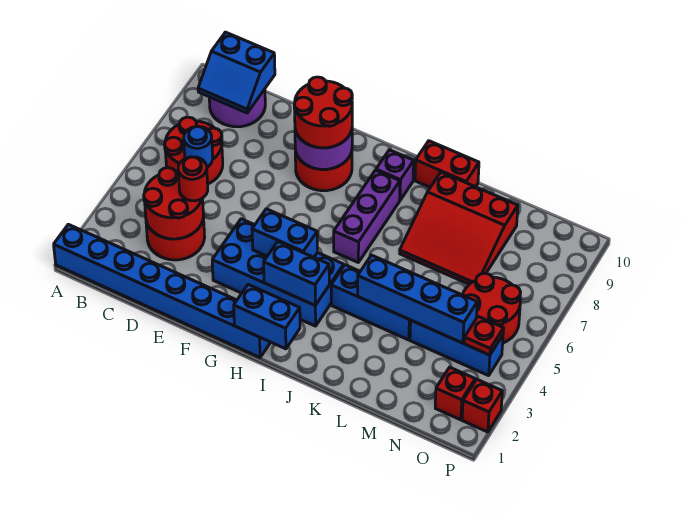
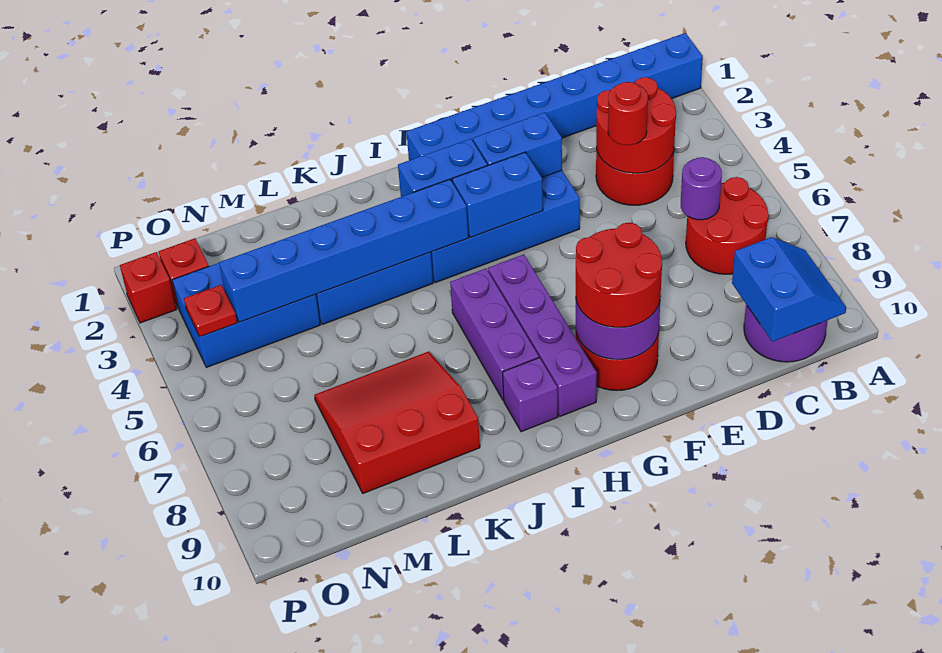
blue slope B9:C10 level 2 top 10 -> blue slope B9:C10 level 2 top C
blue round brick C6 level 2 -> purple round brick C6 level 2
blue brick H1:I1 level 2 -> blue brick F3:G3 level 2
none -> purple brick H6:H9 level 1
red brick J10:K10 level 1 -> none
blue brick K4:N4 level 2 -> blue brick I4:N4 level 2
blue brick M4:O4 level 1 -> blue brick M3:O4 level 1
red round brick N5:O6 level 1 -> none

